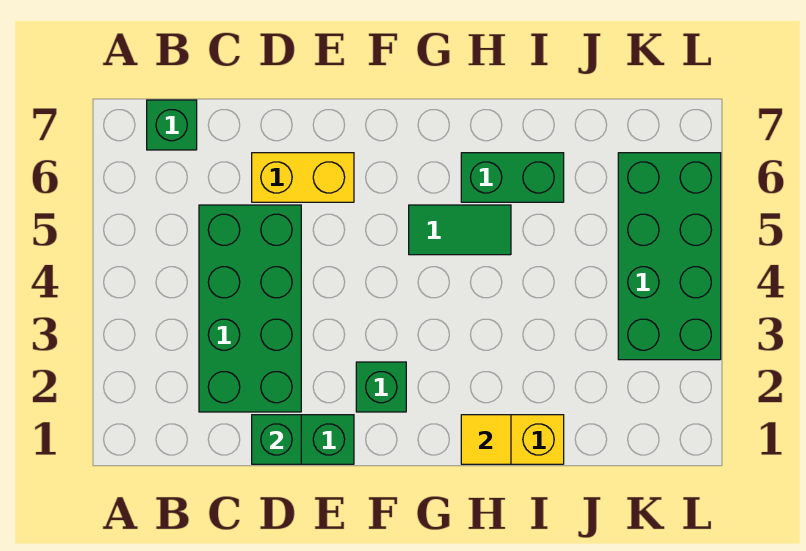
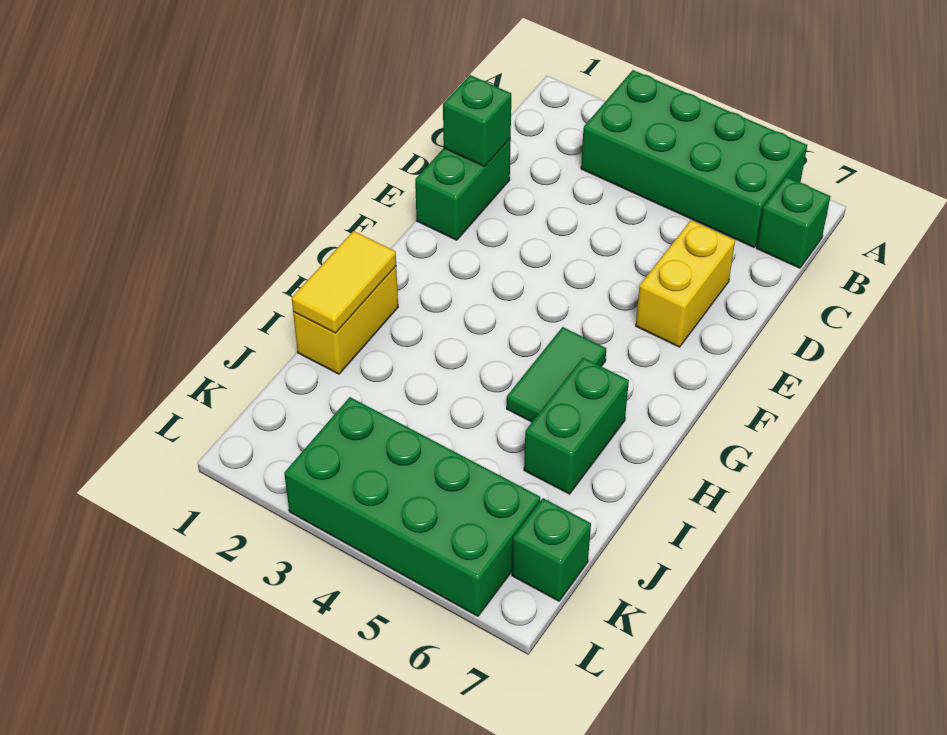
green brick C2:D5 level 1 -> green brick A3:B6 level 1
green brick F2 level 1 -> green brick K7 level 1
yellow tile H1 level 2 -> yellow tile H1:I1 level 2

